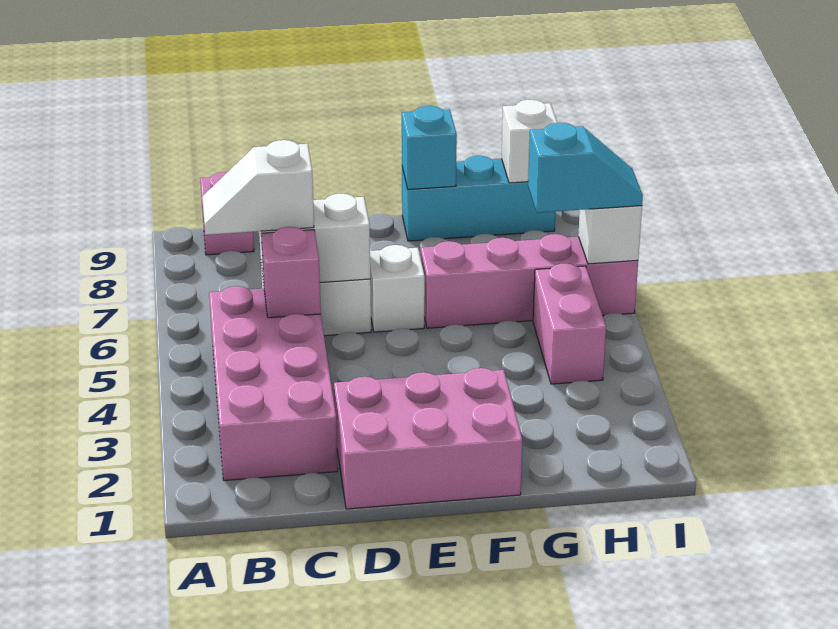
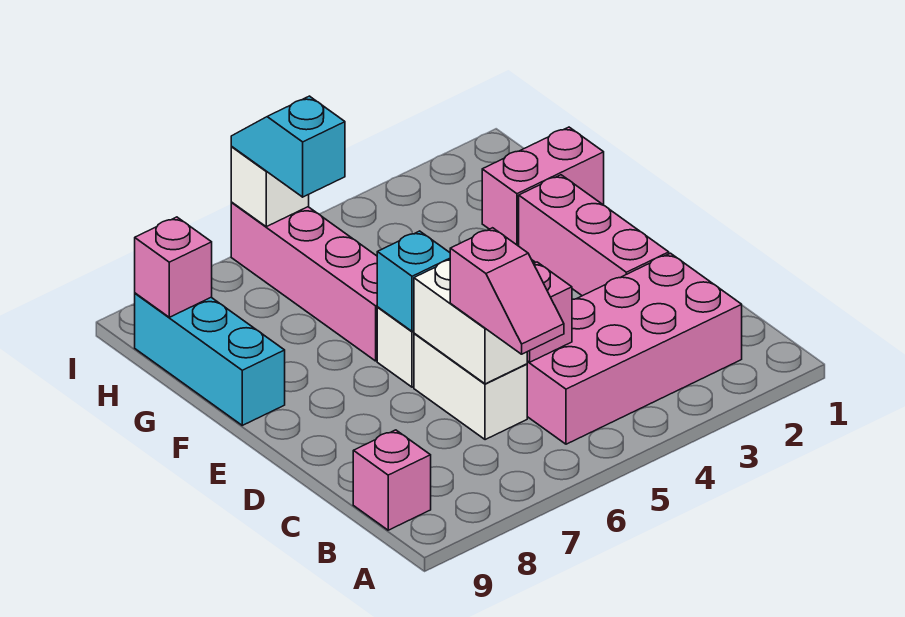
white slope B6:C6 level 3 top C -> pink slope B6:C6 level 3 top C
pink brick D1:F2 level 1 -> pink brick D2:F2 level 1
cyan brick F9 level 2 -> cyan brick E6 level 2
pink brick H4:H5 level 1 -> pink brick G1:G2 level 1
white brick H9 level 2 -> pink brick H9 level 2

